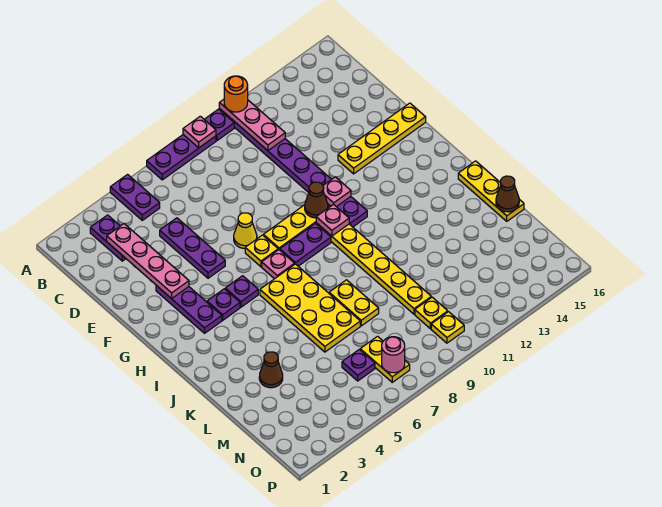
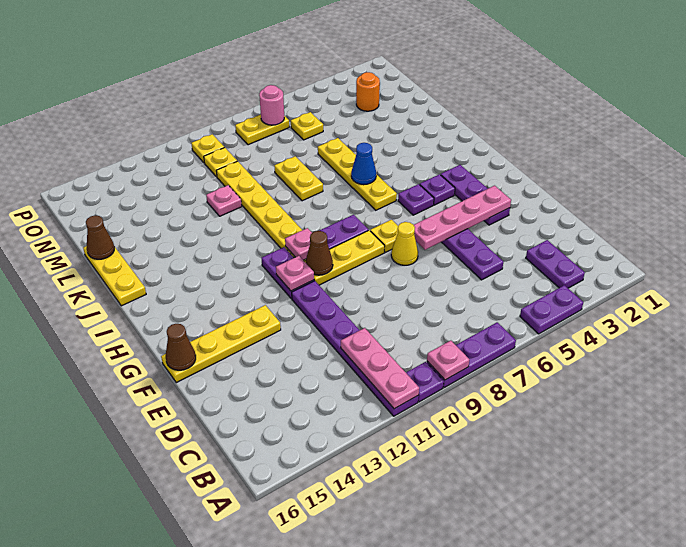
purple plate A5:B5 level 1 -> purple plate A4:A5 level 1
orange round brick A11 level 3 -> orange round brick N3 level 1
pink plate C3:F3 level 2 -> pink plate F3:F6 level 2
pink plate H7 level 1 -> pink plate L11 level 1
yellow plate I6:L7 level 1 -> yellow plate I6:L6 level 1
none -> blue cone J6 level 2
brown cone L3 level 1 -> brown cone F16 level 2
purple plate N6 level 1 -> yellow plate N6 level 1
yellow plate N7:O7 level 1 -> yellow plate O7:O8 level 1

